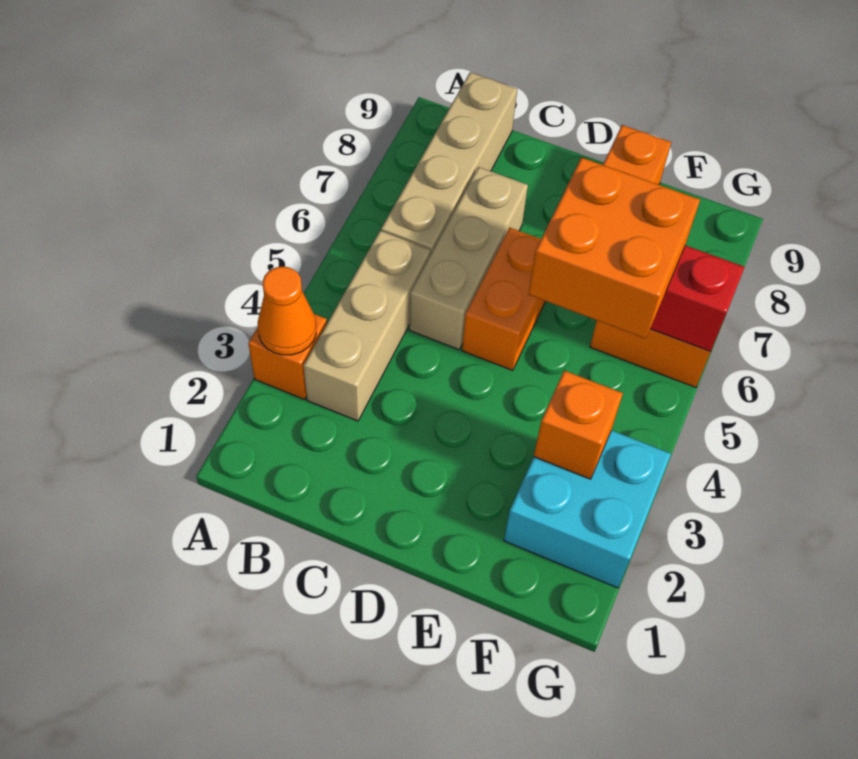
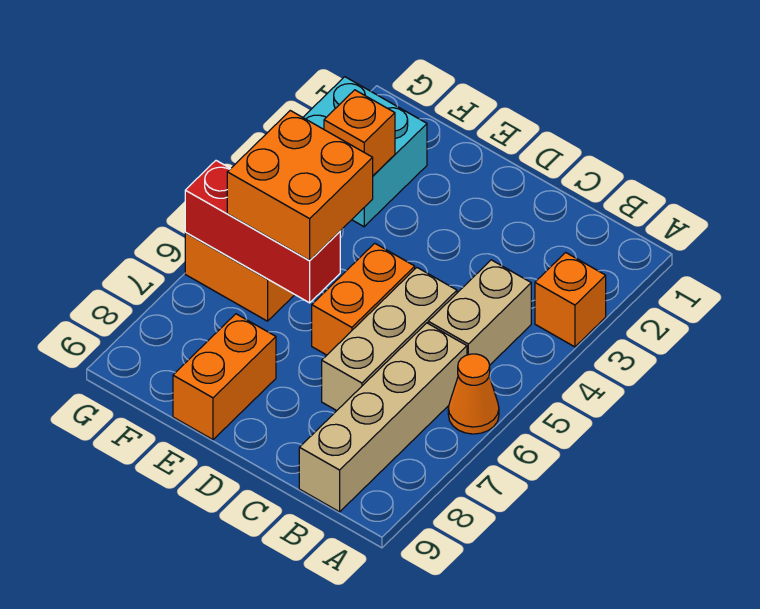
orange cone A3 level 2 -> orange cone A6 level 1
tan brick B3:B5 level 1 -> tan brick B4:B5 level 1

